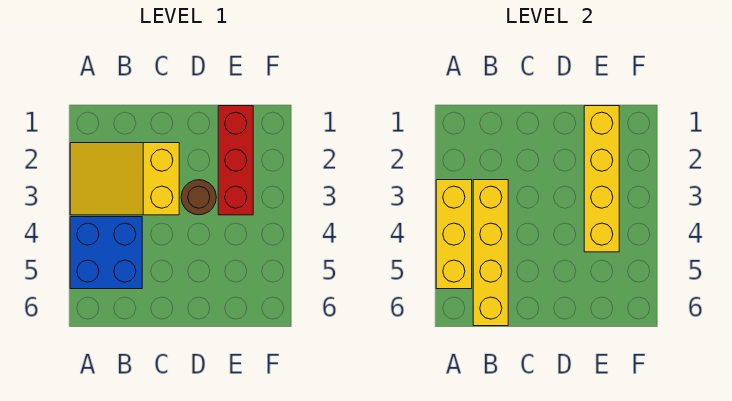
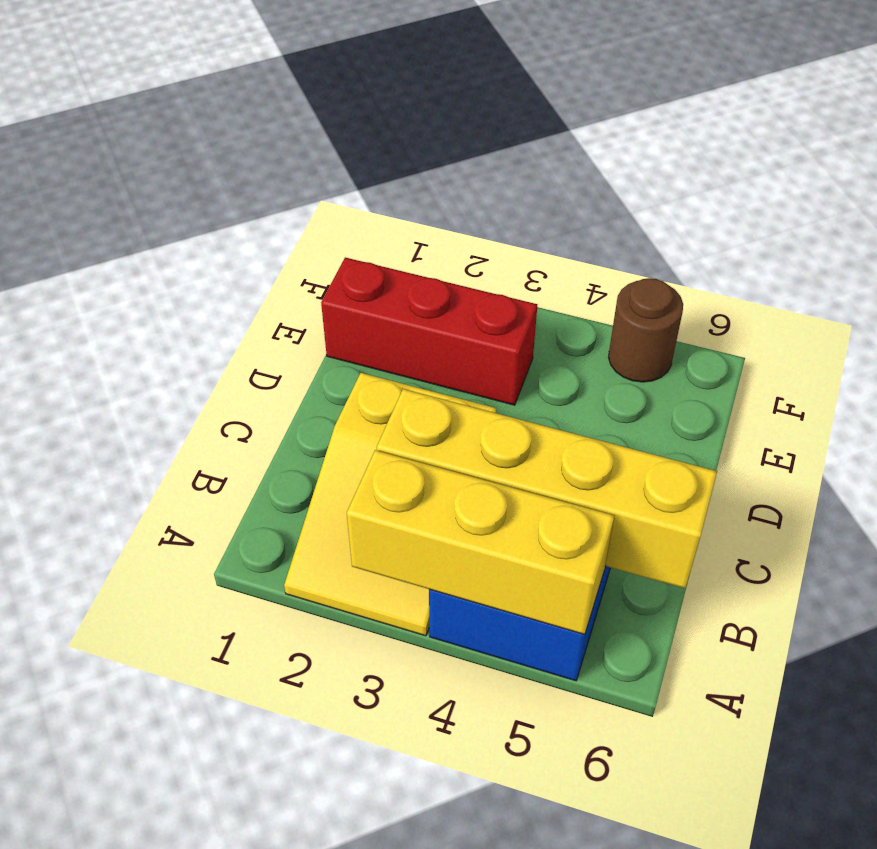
brown round brick D3 level 1 -> brown round brick F5 level 1
yellow brick E1:E4 level 2 -> none

